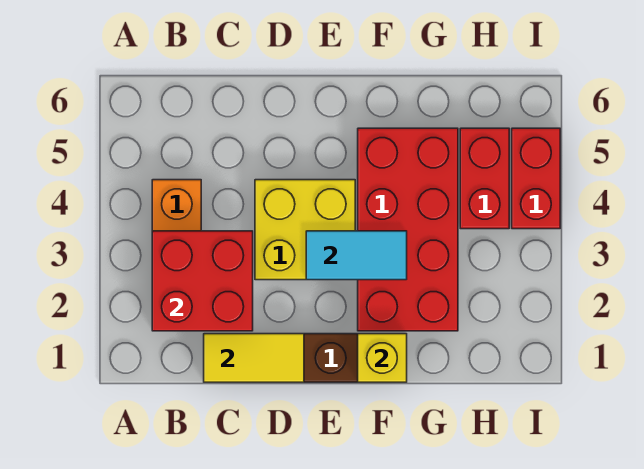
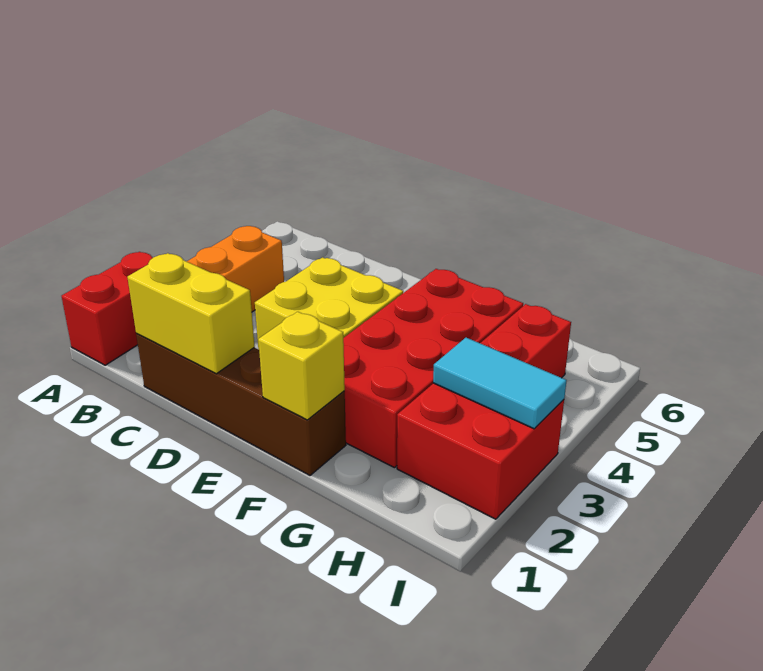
red brick B2:C3 level 2 -> red brick H2:I3 level 1
yellow tile C1:D1 level 2 -> yellow brick C1:D1 level 2
cyan tile E3:F3 level 2 -> cyan tile H3:I3 level 2
red brick I4:I5 level 1 -> red brick A1:A2 level 1

